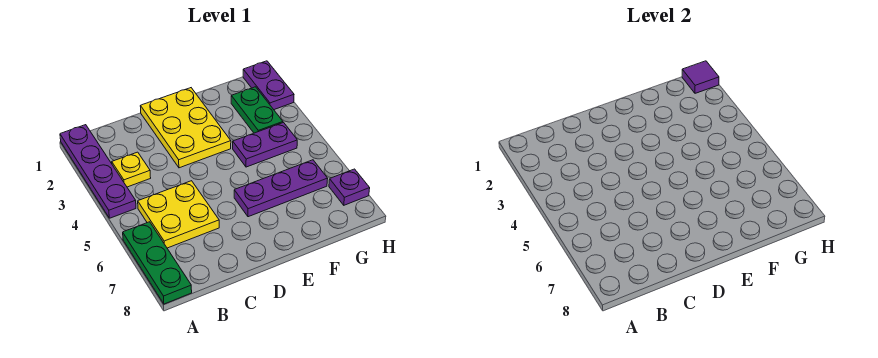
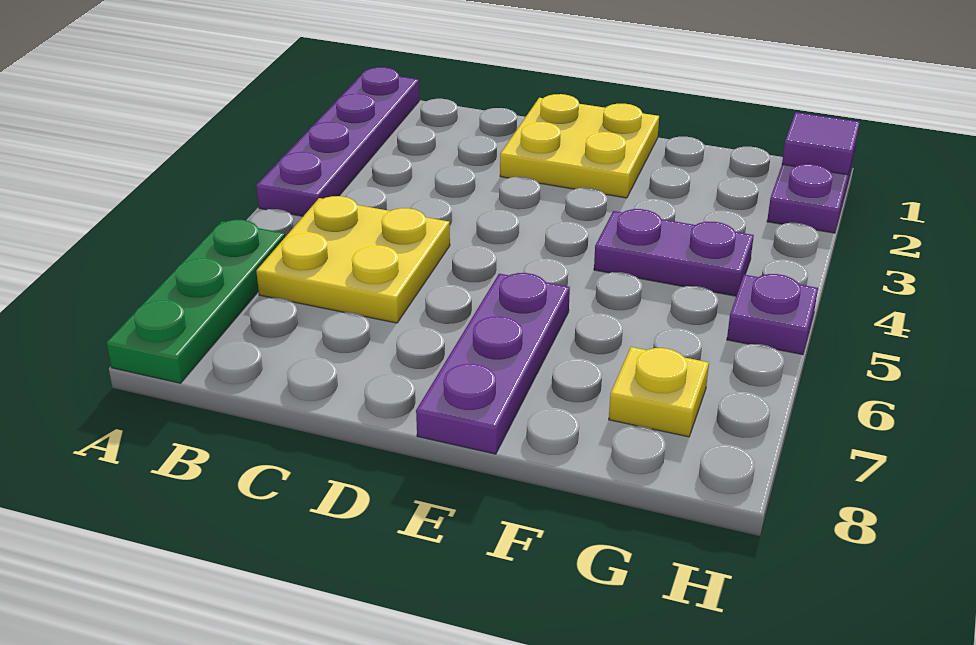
yellow plate B3 level 1 -> yellow plate G7 level 1
yellow plate D1:E3 level 1 -> yellow plate D1:E2 level 1
purple plate E6:G6 level 1 -> purple plate E6:E8 level 1
green plate G2:G3 level 1 -> none
purple plate H7 level 1 -> purple plate H5 level 1

